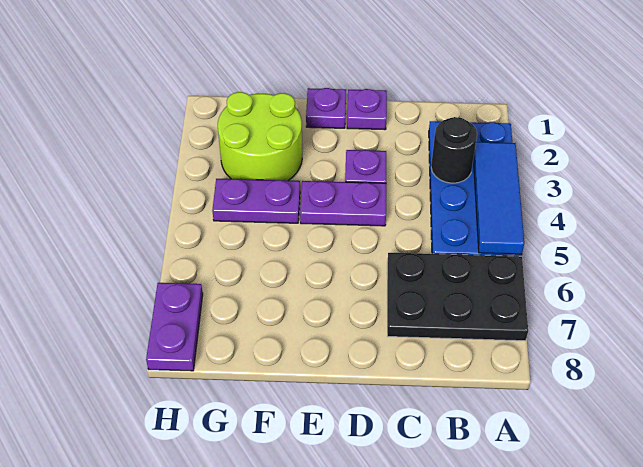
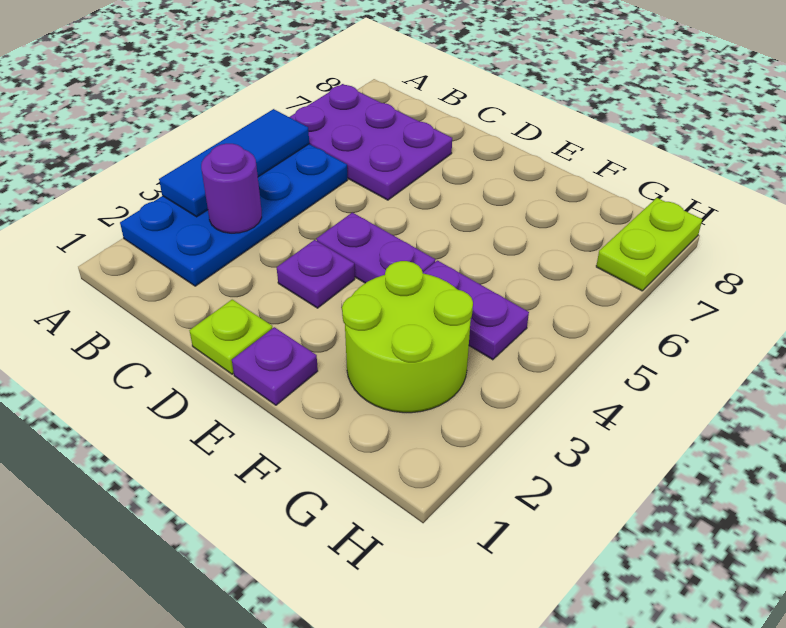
black plate A6:C7 level 1 -> purple plate A6:C7 level 1
black round brick B3 level 2 -> purple round brick B3 level 2
purple plate D1 level 1 -> lime plate D1 level 1
purple plate H7:H8 level 1 -> lime plate H7:H8 level 1

